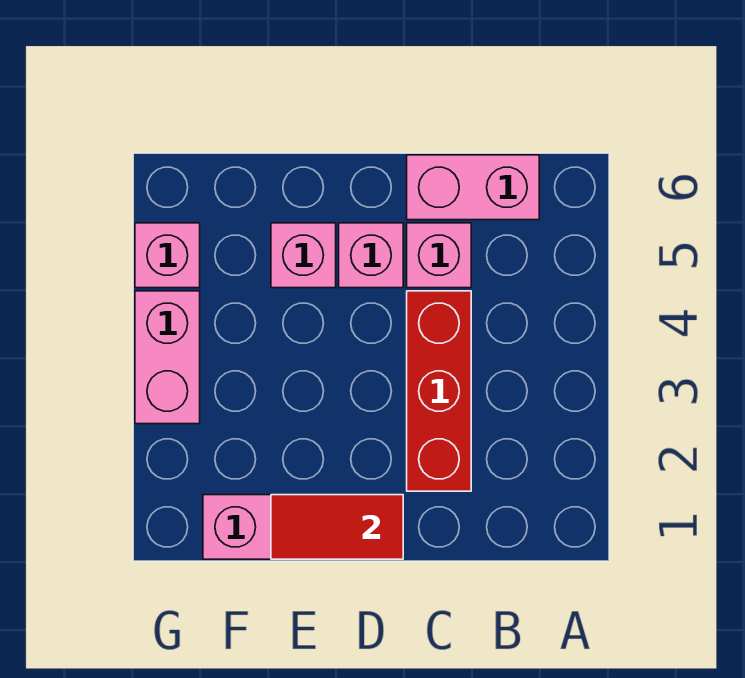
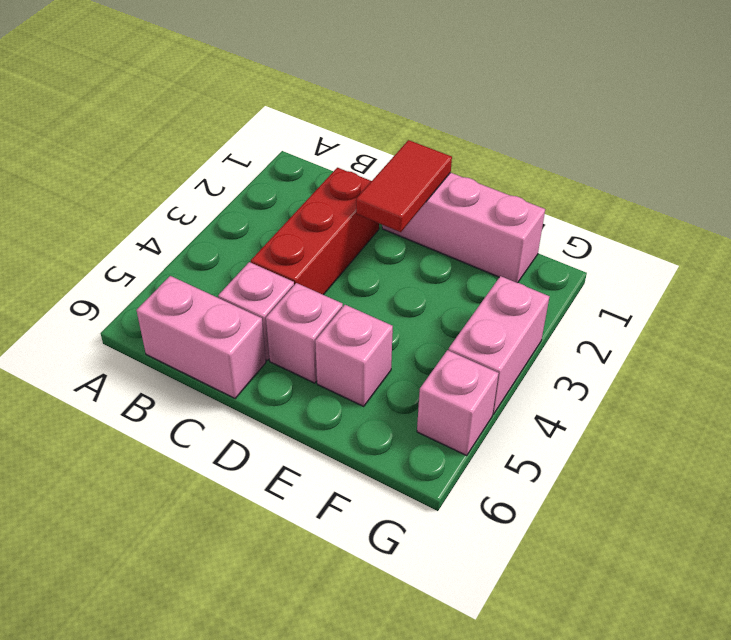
red tile D1:E1 level 2 -> red tile D1:D2 level 2

